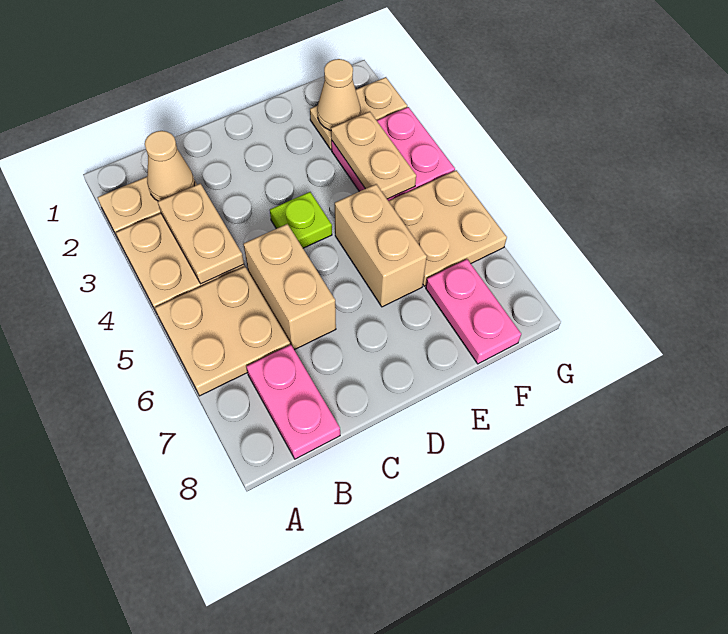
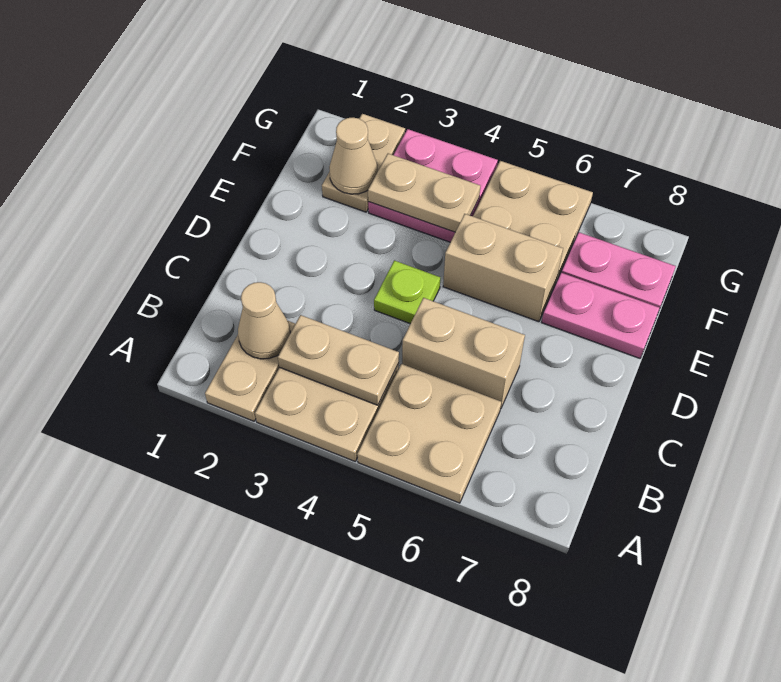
pink plate B7:B8 level 1 -> pink plate E7:E8 level 1

